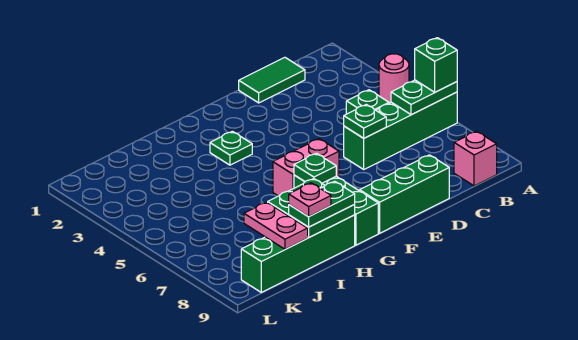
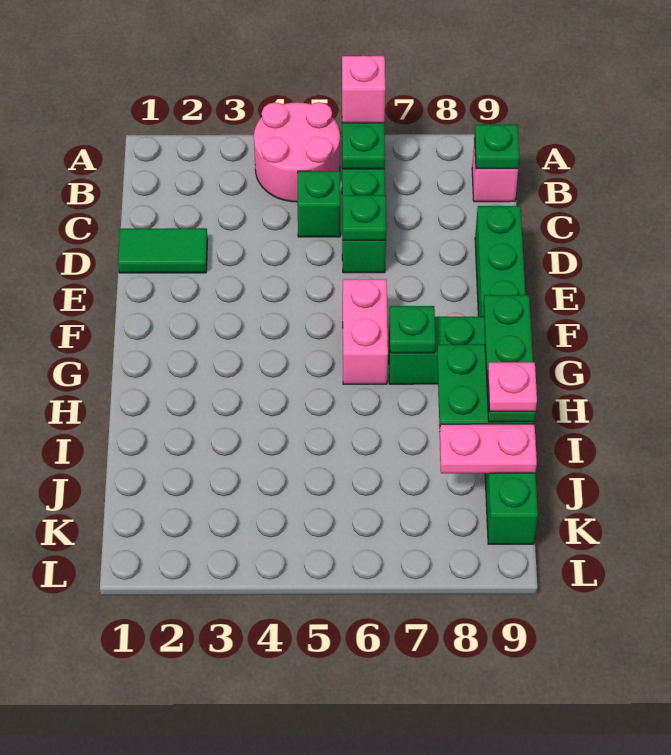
pink round brick A4 level 1 -> pink round brick A4:B5 level 1
green brick A6 level 3 -> pink brick A6 level 3
green tile C1:D1 level 1 -> green tile D1:D2 level 1
green plate G3 level 1 -> green plate B9 level 2
green plate H9:I9 level 3 -> green plate G9:I9 level 3

